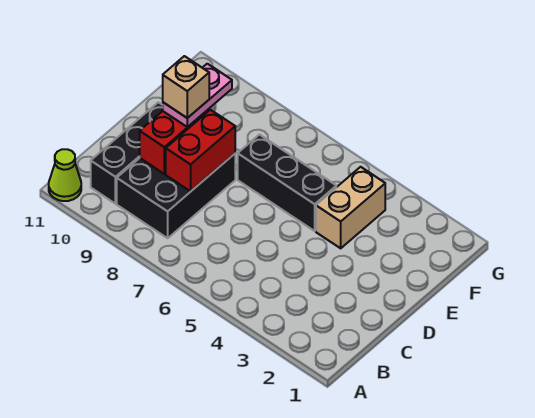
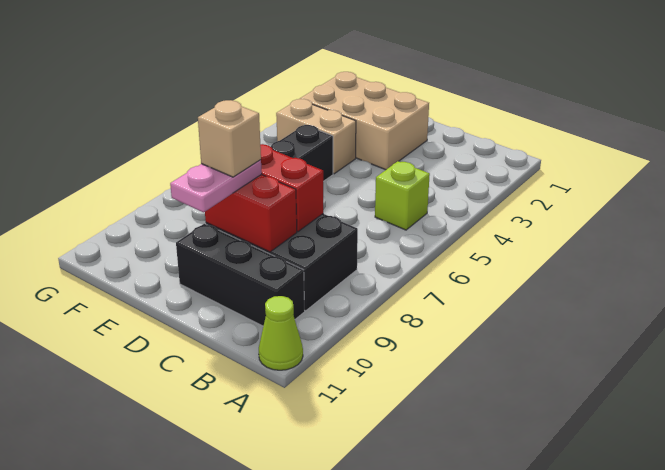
none -> lime brick B5 level 1
none -> tan brick D2:F3 level 1
pink plate D9:E9 level 3 -> pink plate D9:D10 level 3

